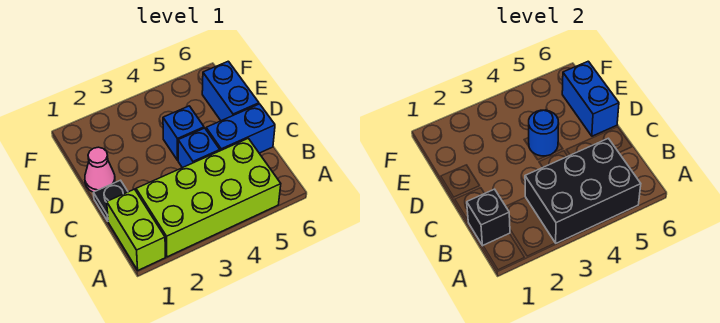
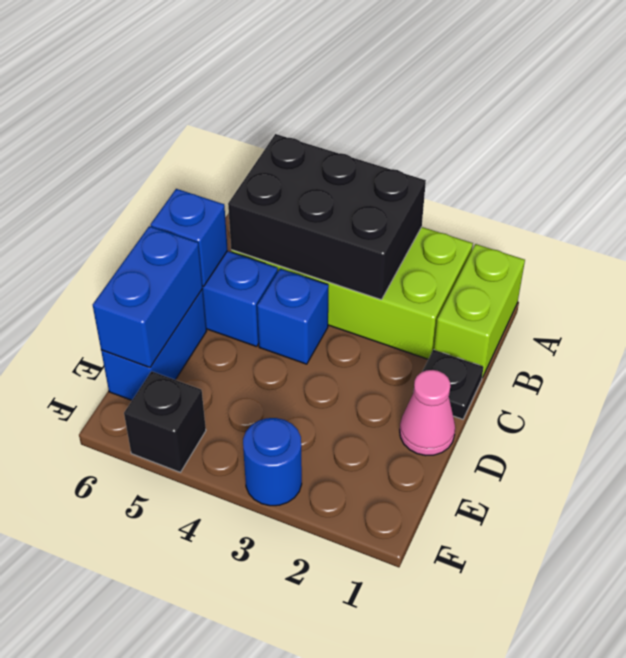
black brick B1 level 2 -> black brick F5 level 1
blue brick D4 level 1 -> blue brick C6 level 2
blue round brick D4 level 2 -> blue round brick F3 level 1

